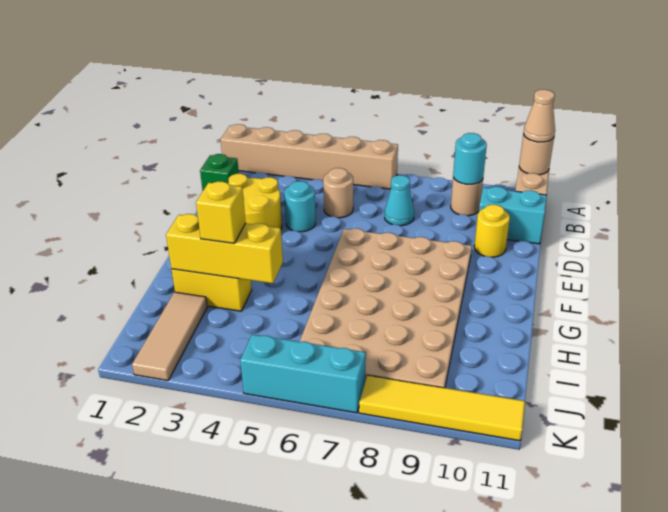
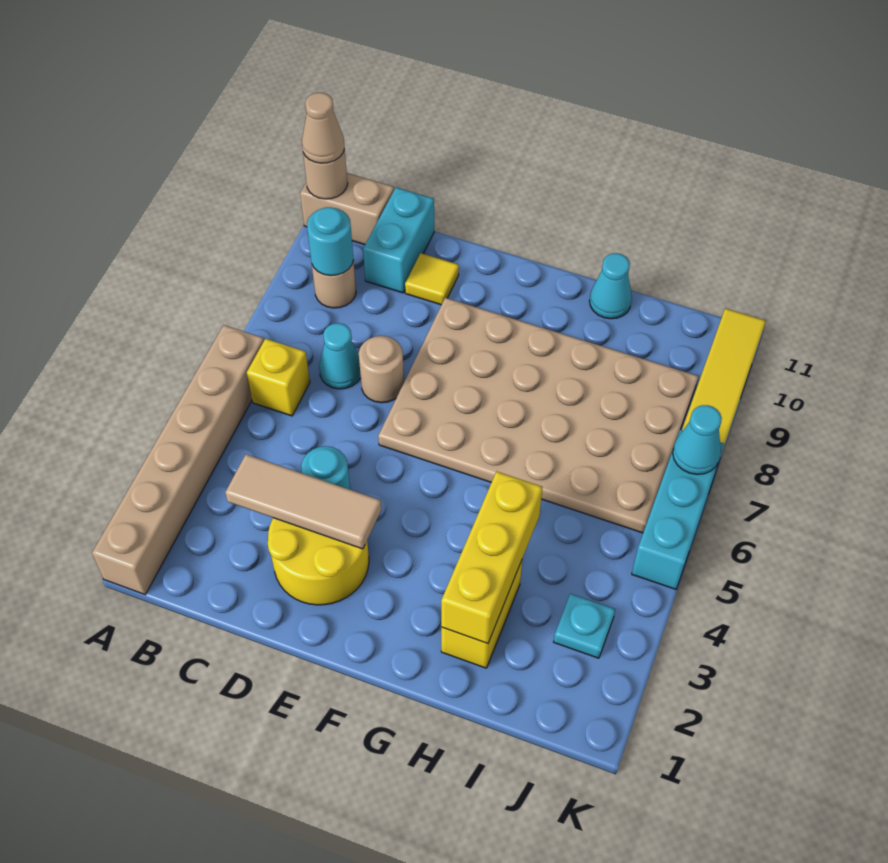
green brick C1 level 1 -> none
tan round brick C5 level 1 -> tan round brick D7 level 1
yellow round brick D10 level 1 -> yellow tile D10 level 1
yellow brick H3 level 3 -> yellow brick B6 level 1
none -> cyan cone H11 level 1
tan tile I2:K2 level 1 -> tan tile C3:E3 level 2
none -> cyan plate J3 level 1
none -> cyan cone K7 level 2

